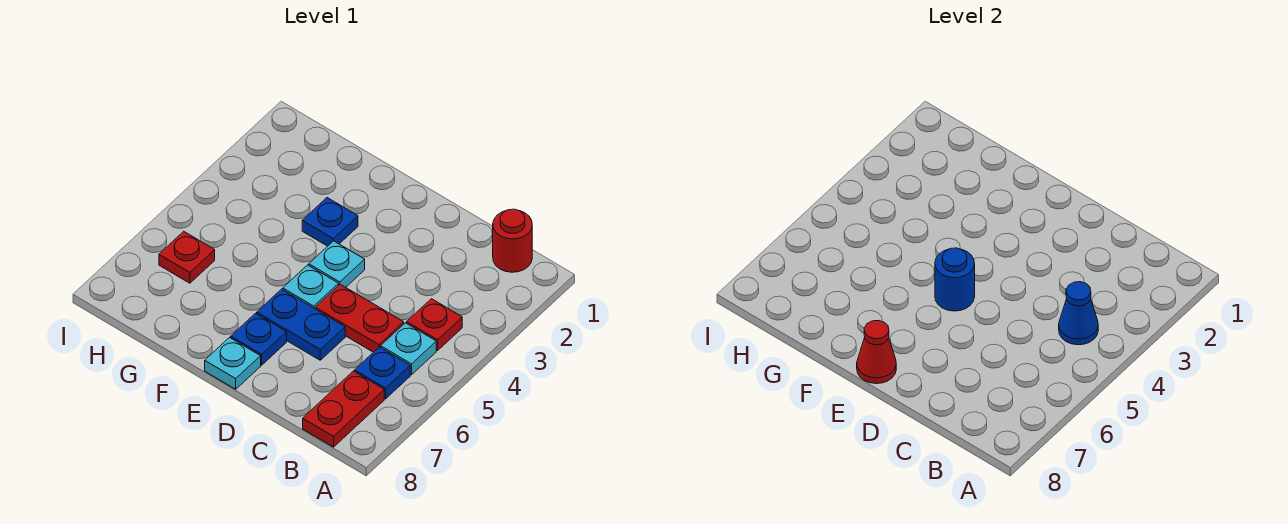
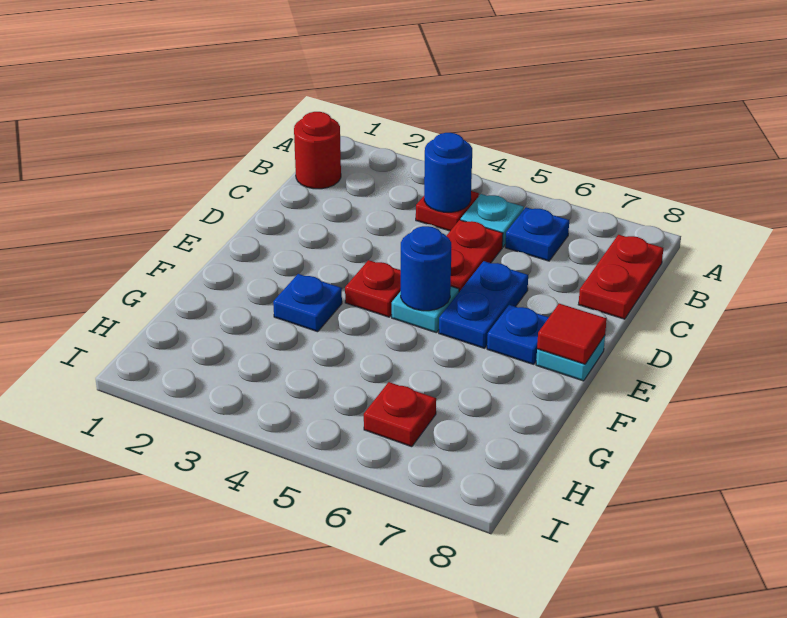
blue cone B4 level 2 -> blue round brick B4 level 2
red plate B7:B8 level 1 -> red plate B8:C8 level 1
cyan plate E4 level 1 -> red plate E4 level 1
red cone E8 level 2 -> red tile E8 level 2

